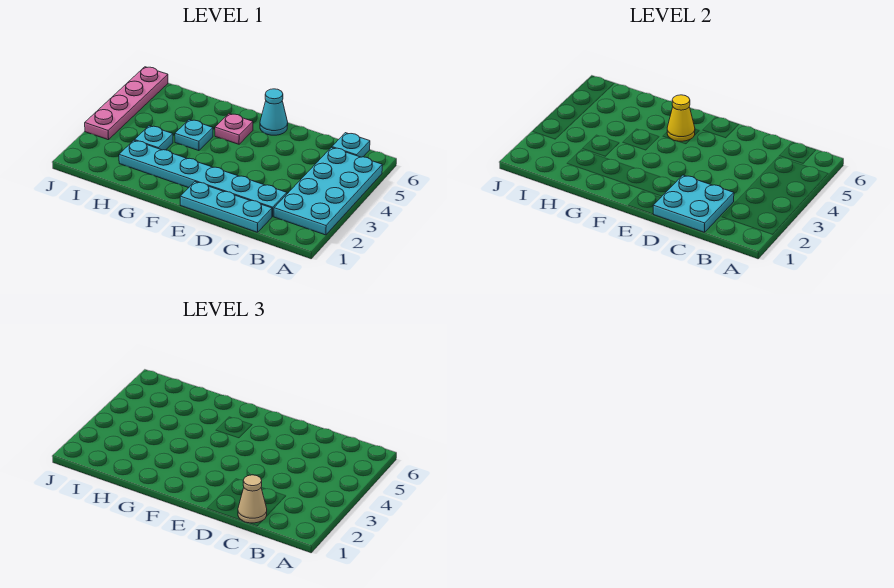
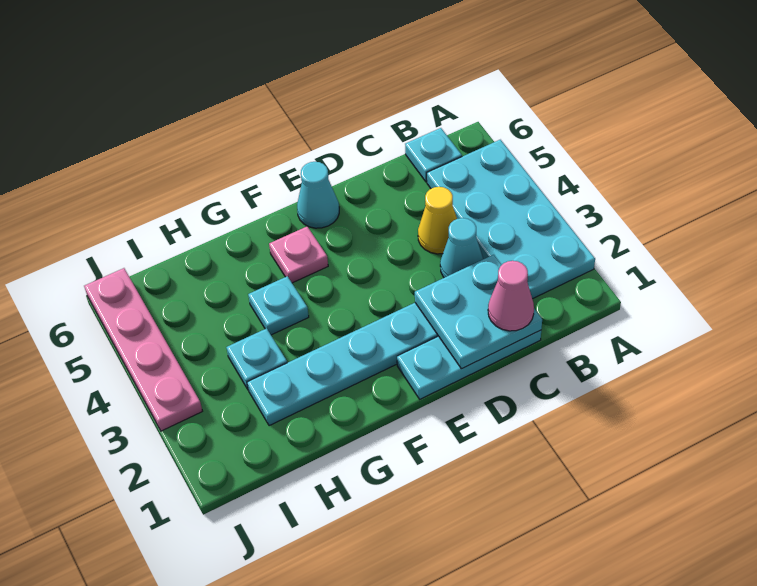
tan cone C1 level 3 -> pink cone C1 level 3
none -> cyan cone C3 level 1
yellow cone F5 level 2 -> yellow cone C4 level 1

